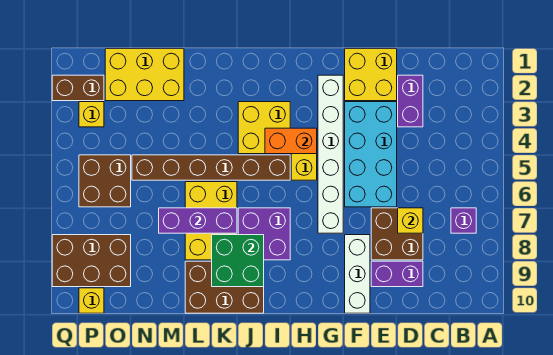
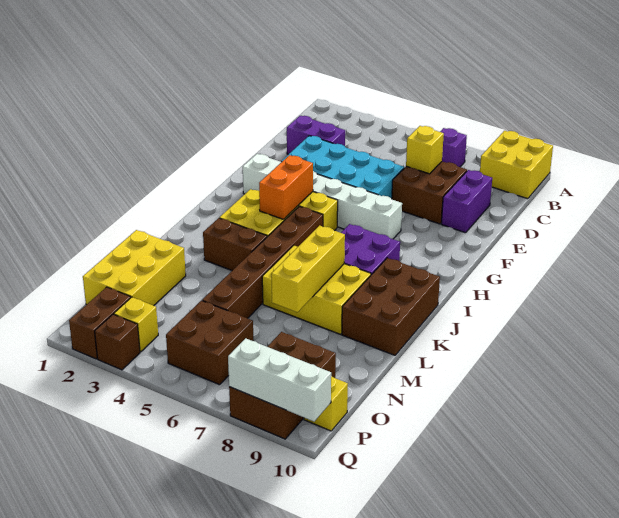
yellow brick E1:F2 level 1 -> yellow brick A9:B10 level 1
white brick F8:F10 level 1 -> white brick Q8:Q10 level 2
green brick J8:K9 level 2 -> none
none -> brown brick K3:K4 level 1
purple brick K7:M7 level 2 -> yellow brick K7:M7 level 2
none -> brown brick Q3 level 1

